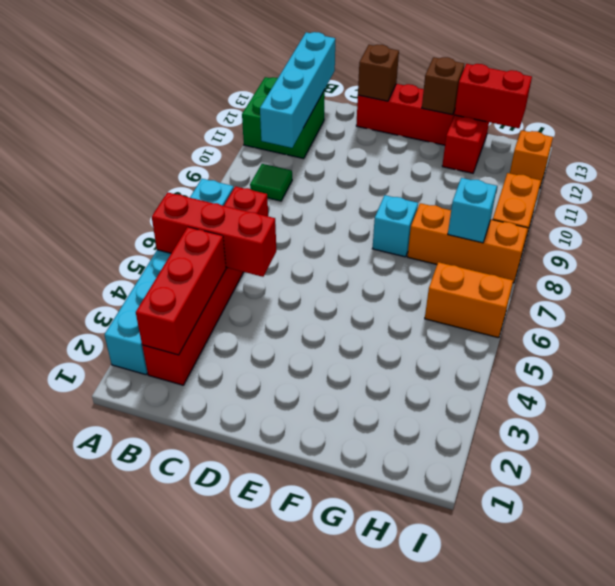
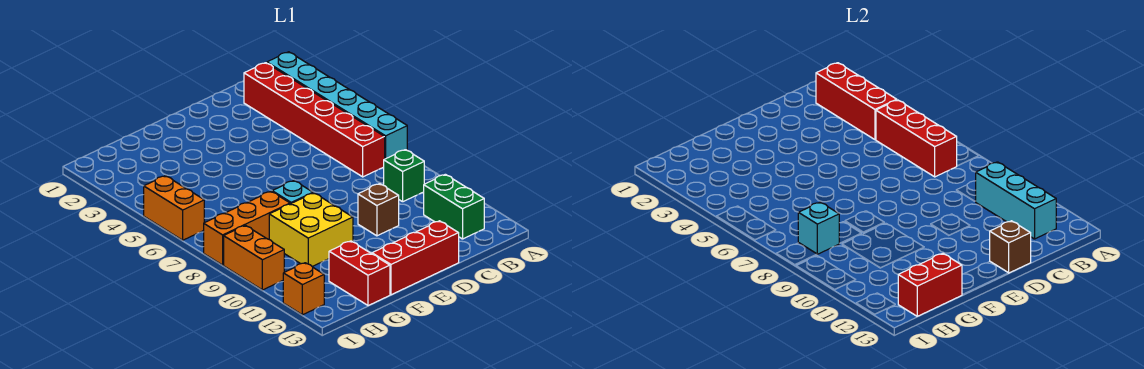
red brick A5:C5 level 2 -> red brick B5:B7 level 2
green brick A11:B12 level 1 -> green brick B11:B12 level 1
green tile B9 level 1 -> green brick B9 level 1
cyan brick B10:B13 level 2 -> cyan brick B10:B12 level 2
none -> yellow brick F9:G10 level 1
brown brick F13 level 2 -> brown brick D10 level 1
orange brick H6:I6 level 1 -> orange brick I5:I6 level 1

